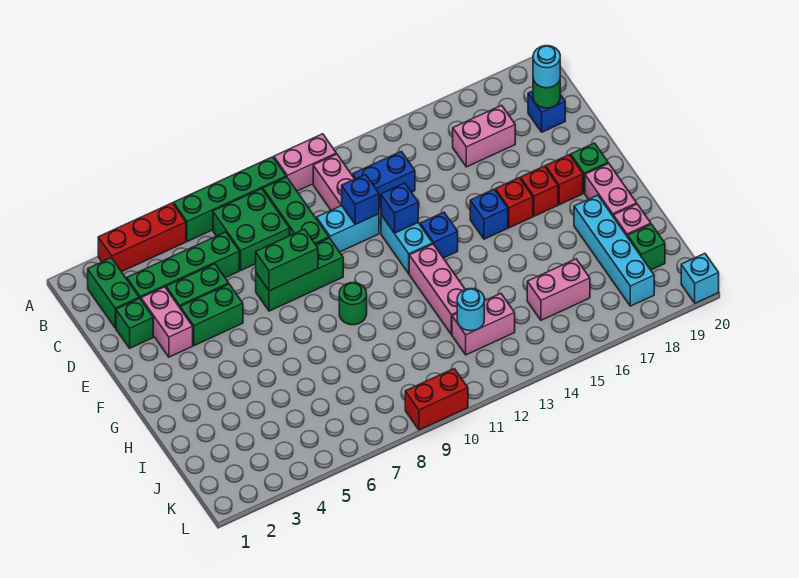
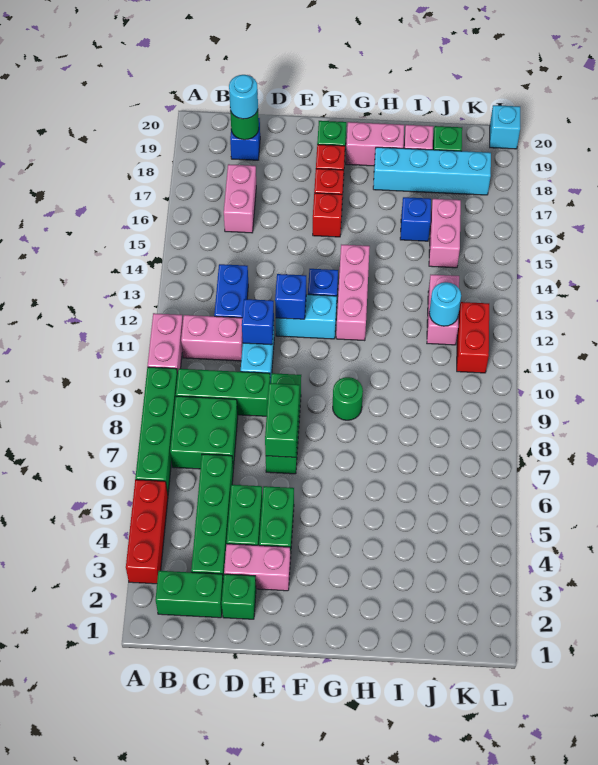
blue brick F15 level 1 -> blue brick I16 level 1
pink brick G12:I12 level 1 -> pink brick G12:G14 level 1
red brick L9:L10 level 1 -> red brick K11:K12 level 1

